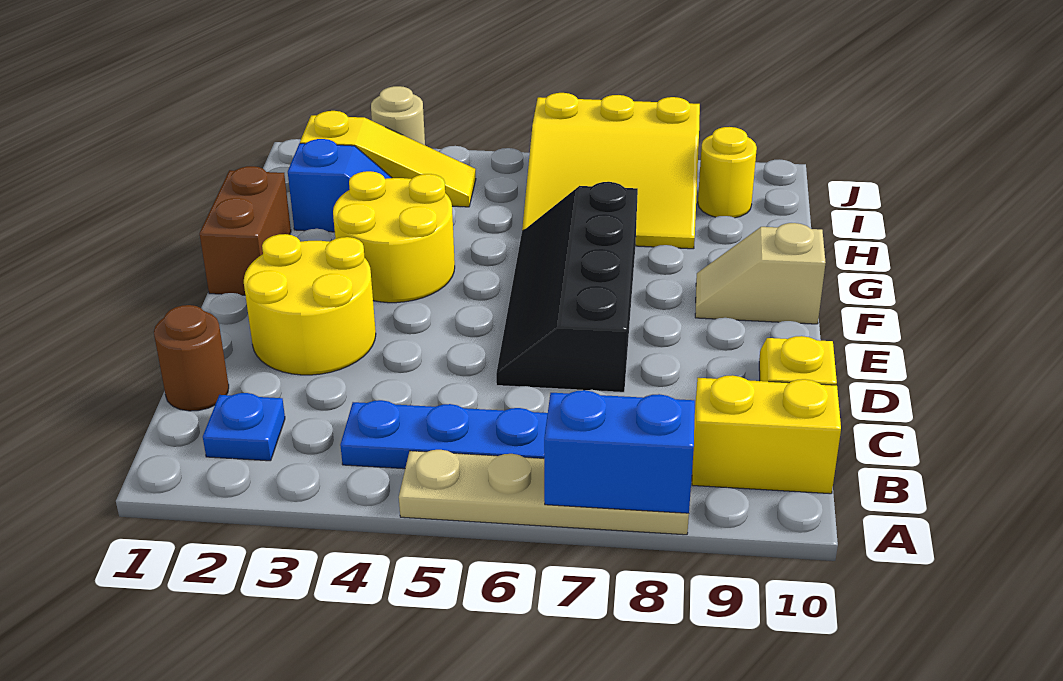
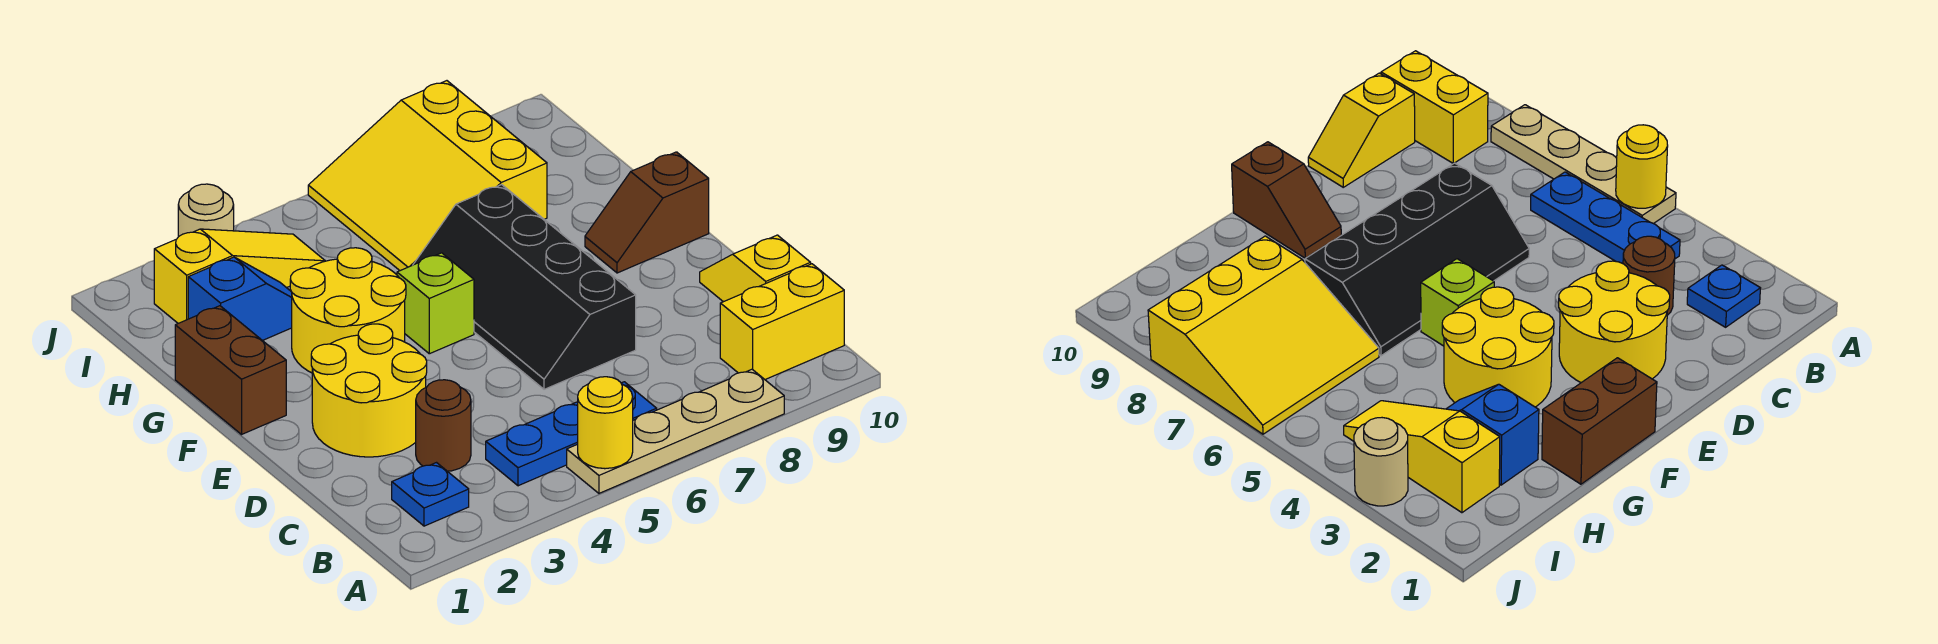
blue brick A7:A8 level 2 -> none
brown round brick C1 level 1 -> brown round brick C3 level 1
none -> lime brick F5 level 1
tan slope F9:F10 level 1 top 10 -> brown slope F9:F10 level 1 top 10
yellow slope H6:J8 level 1 top J -> yellow slope H6:J8 level 1 top 8
yellow round brick I9 level 1 -> yellow round brick A5 level 2

